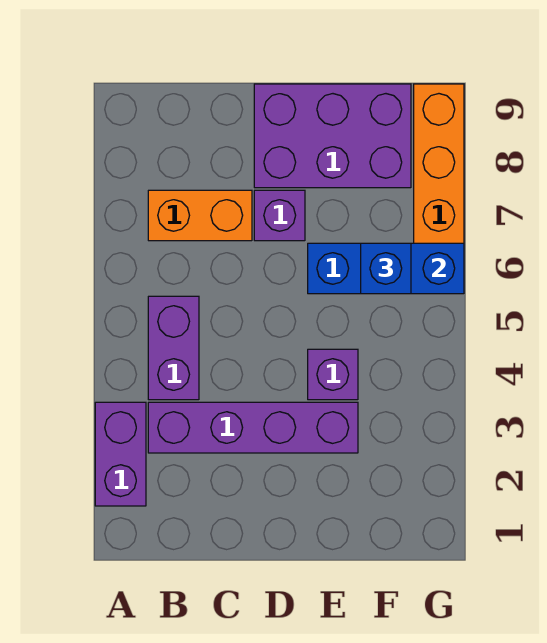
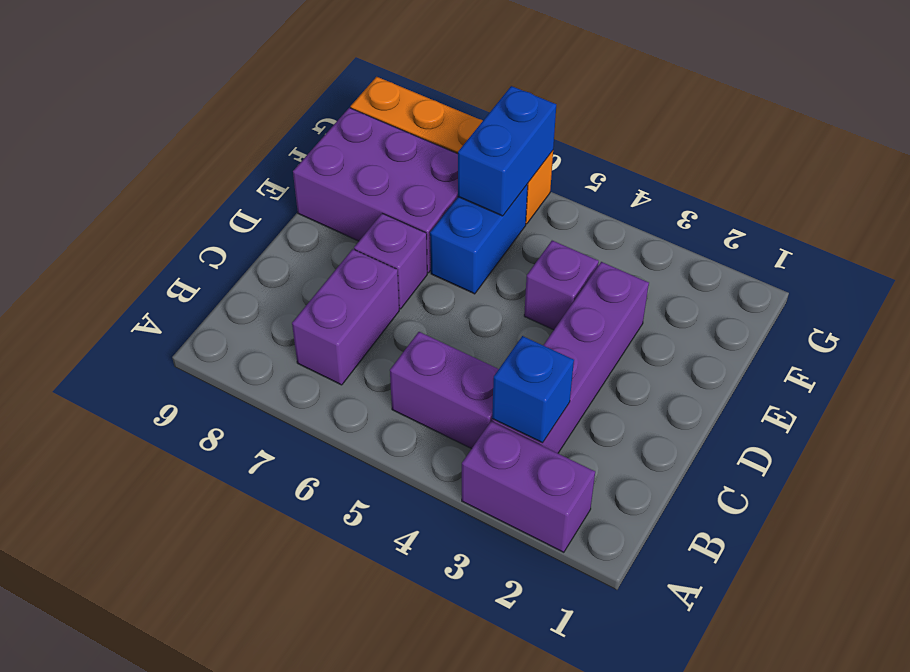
orange brick B7:C7 level 1 -> purple brick B7:C7 level 1
purple brick D8:F9 level 1 -> purple brick E7:F9 level 1
blue brick F6 level 3 -> blue brick B3 level 2

